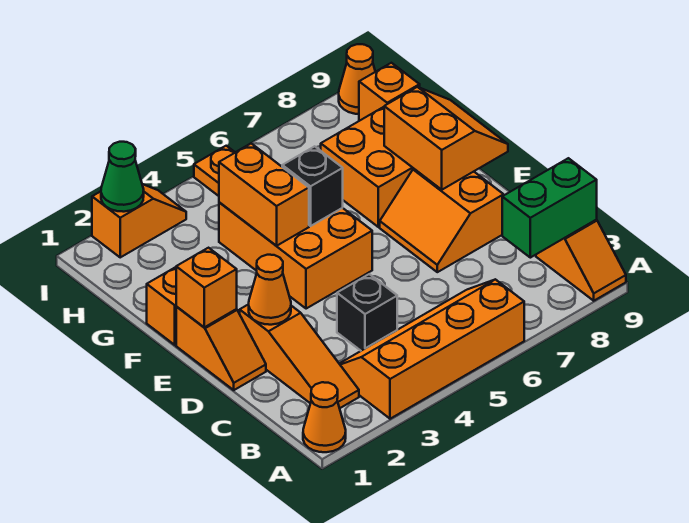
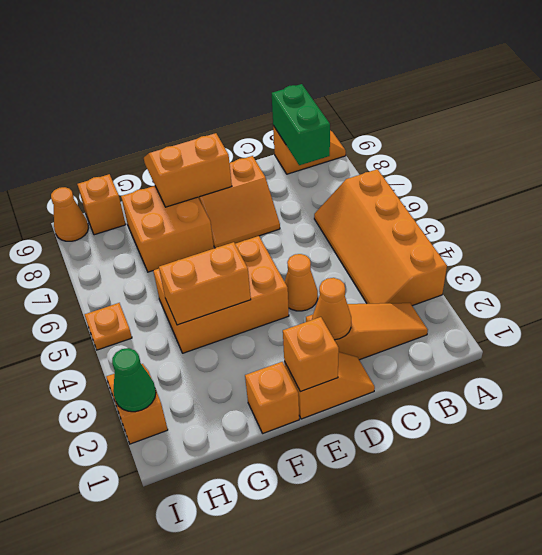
orange cone A1 level 1 -> orange cone D4 level 1
black brick C4 level 1 -> none
black brick F5 level 2 -> none

